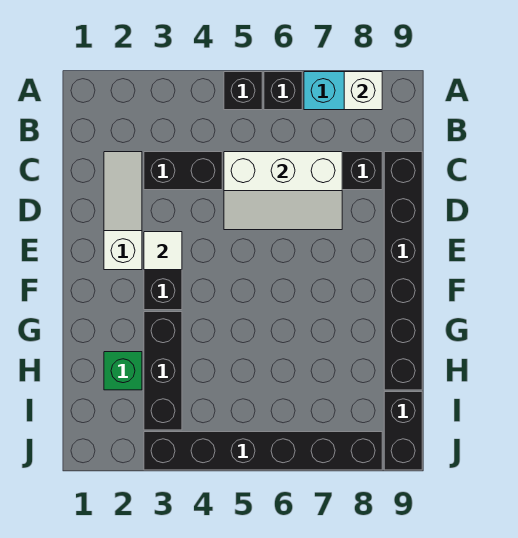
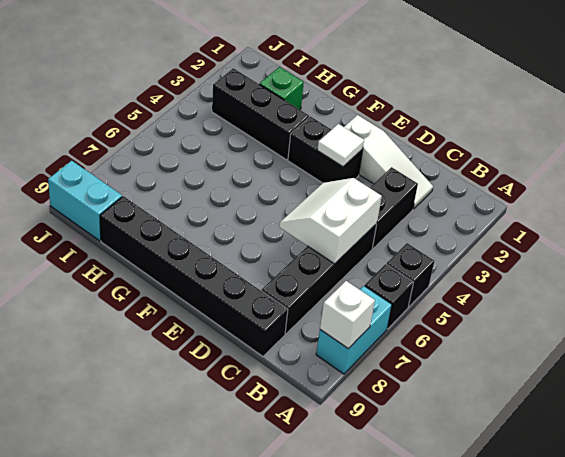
white slope C5:D7 level 2 top C -> white slope C5:D6 level 2 top C
black brick I9:J9 level 1 -> cyan brick I9:J9 level 1
black brick J3:J8 level 1 -> none

